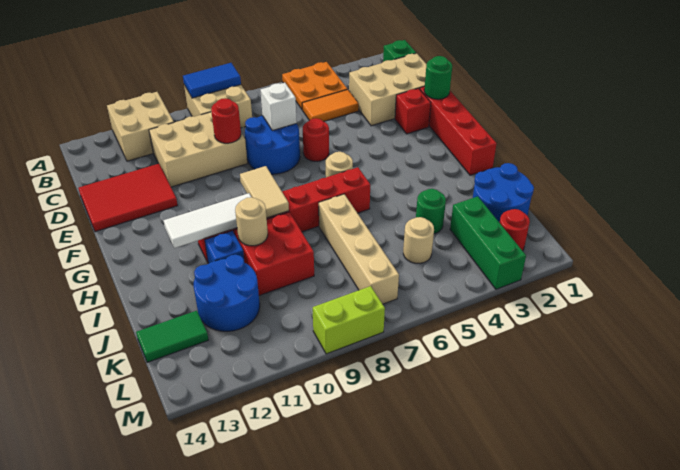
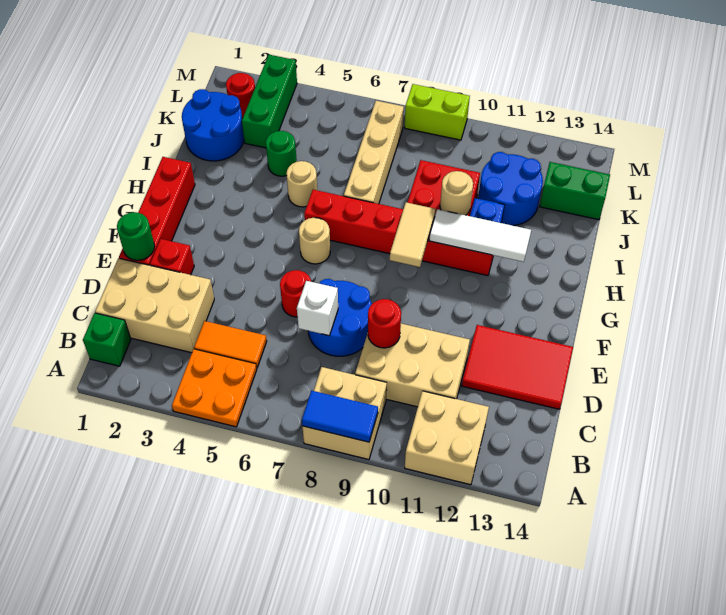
tan round brick K5 level 1 -> tan round brick I5 level 1
green tile K13:K14 level 1 -> green brick K13:K14 level 1

